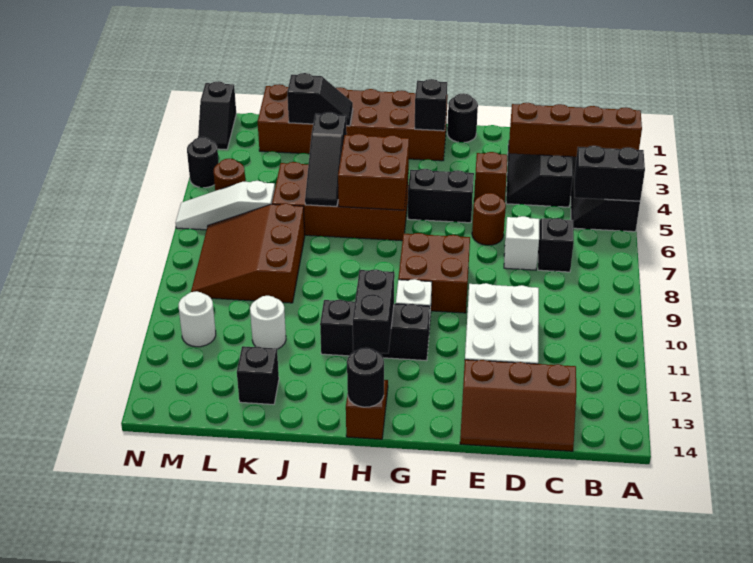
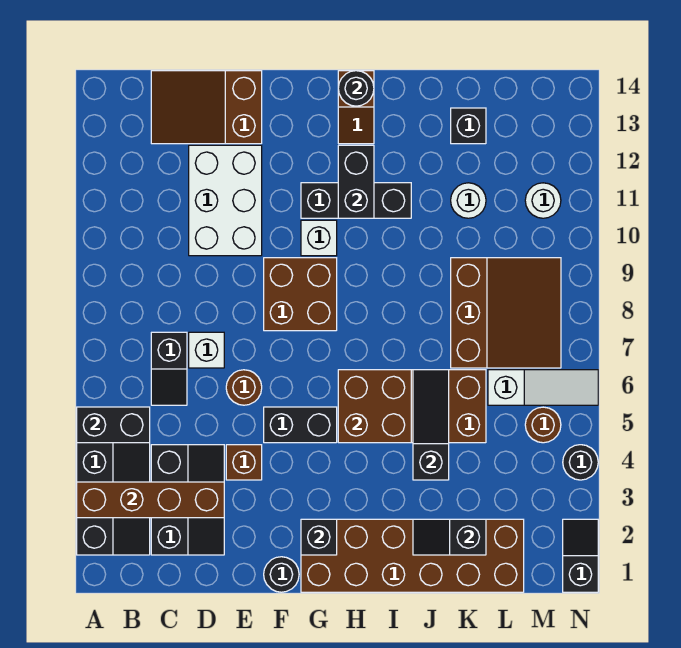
brown slope C13:E14 level 1 top 13 -> brown slope C13:E14 level 1 top E

